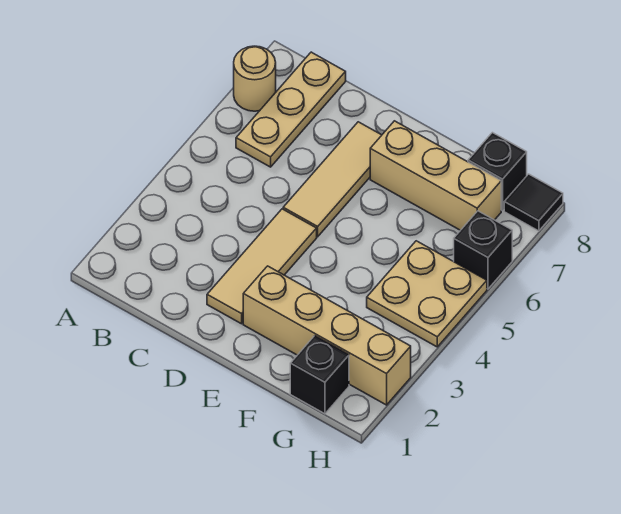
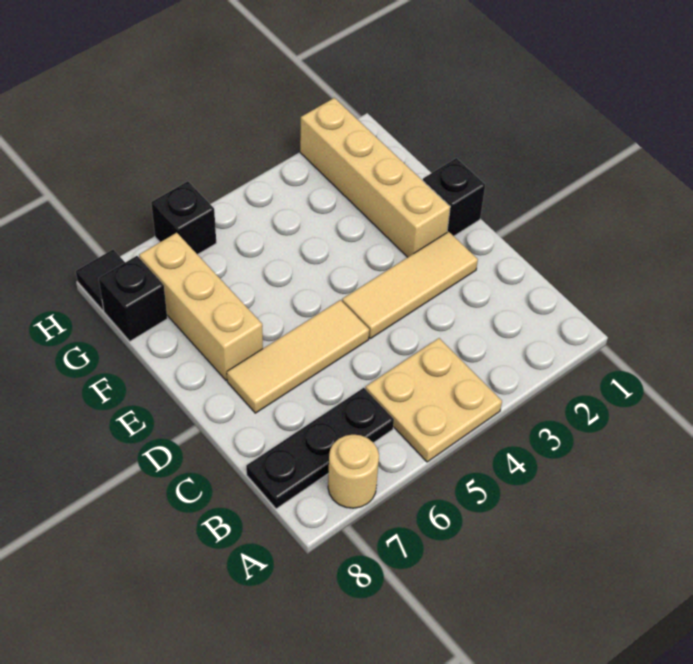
tan plate B6:B8 level 1 -> black plate B6:B8 level 1
black brick G1 level 1 -> black brick E1 level 1
tan plate G4:H5 level 1 -> tan plate A4:B5 level 1

